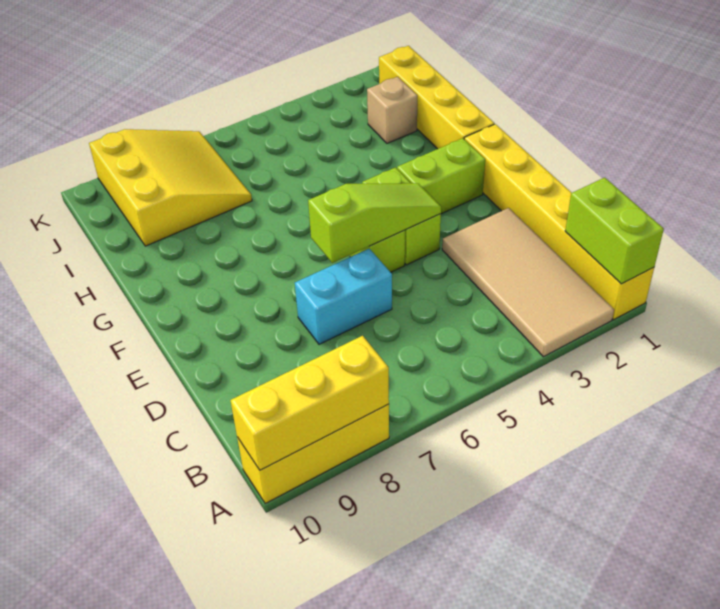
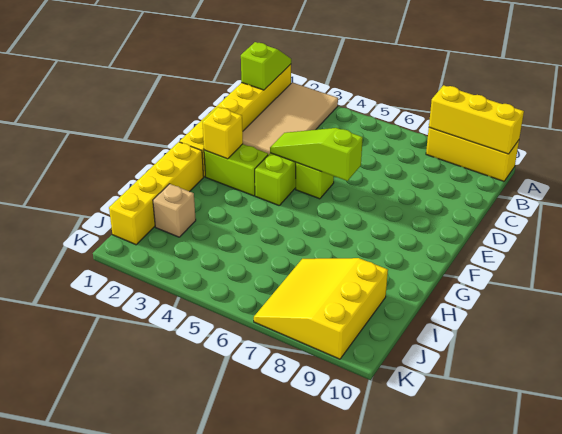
lime brick A1:B1 level 2 -> lime slope A1:B1 level 2 top B
cyan brick D6:D7 level 1 -> none
none -> yellow brick F2 level 2

